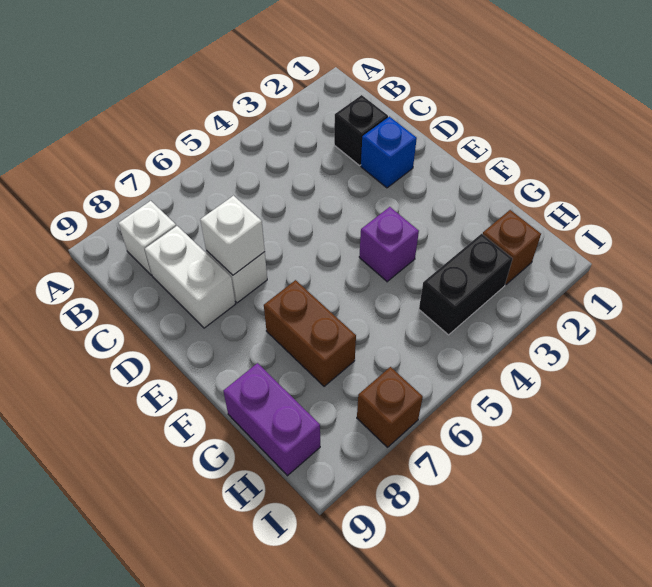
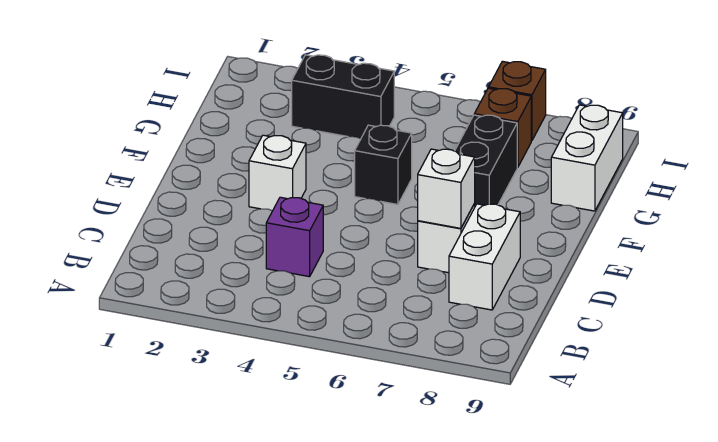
white brick B8 level 1 -> white brick E3 level 1
black brick C2 level 1 -> black brick F5 level 1
blue brick D2 level 1 -> none
purple brick F4 level 1 -> purple brick C4 level 1
brown brick F7:G7 level 1 -> black brick F7:G7 level 1
purple brick G9:H9 level 1 -> white brick G9:H9 level 1
brown brick H2 level 1 -> brown brick H7 level 1

